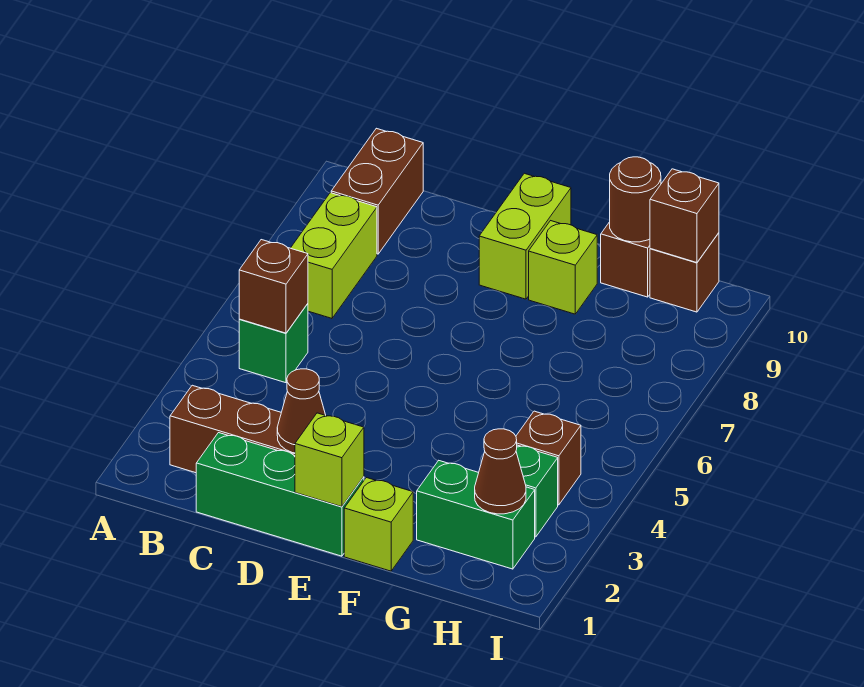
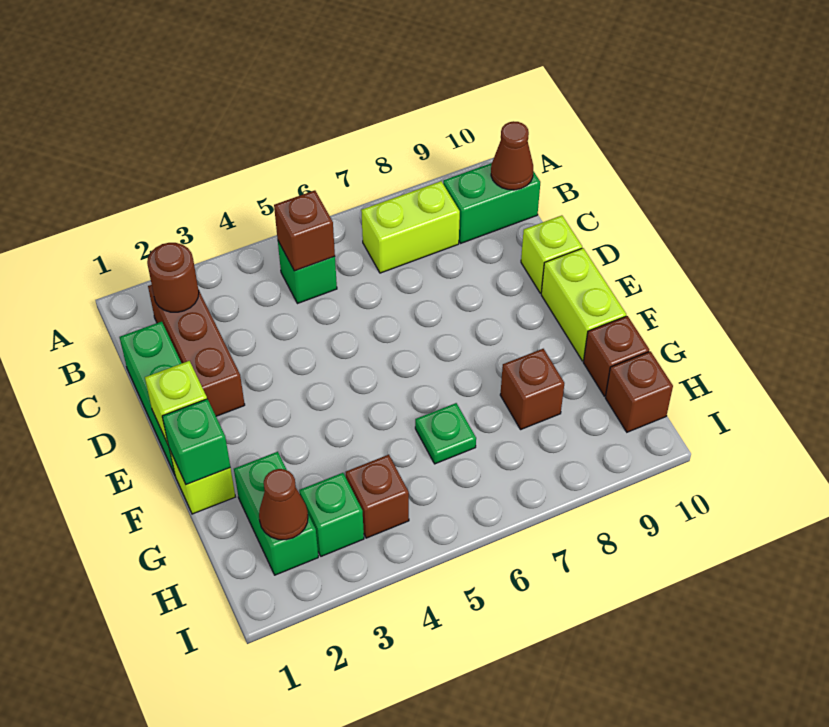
brown brick B9:B10 level 1 -> green brick B9:B10 level 1
brown cone D2 level 2 -> brown cone B10 level 2
lime brick E9:E10 level 1 -> lime brick E10:F10 level 1
none -> green brick F1 level 2
lime brick F9 level 1 -> lime brick D10 level 1
none -> green plate G6 level 1
brown round brick G10 level 2 -> brown round brick B2 level 2
brown brick H10 level 2 -> brown brick G8 level 1

